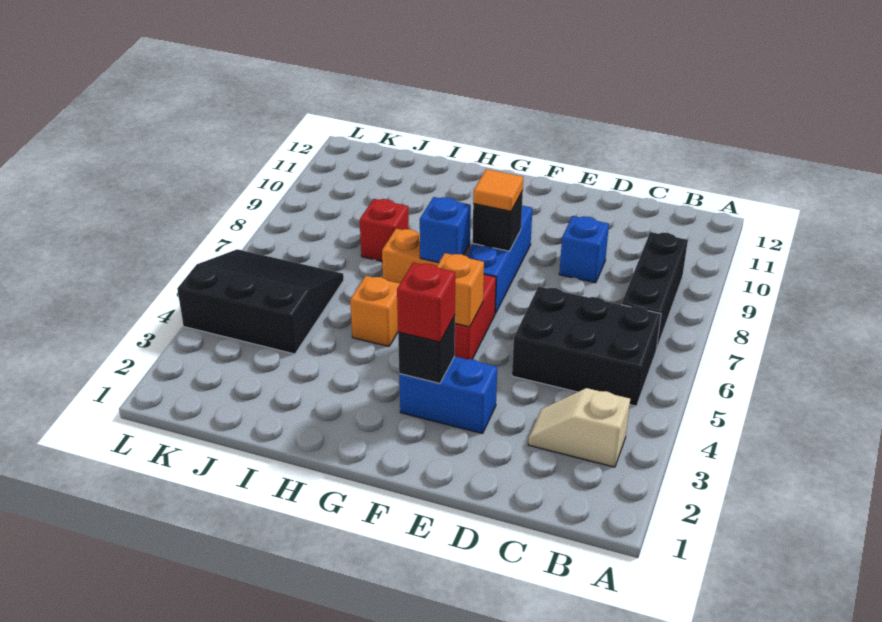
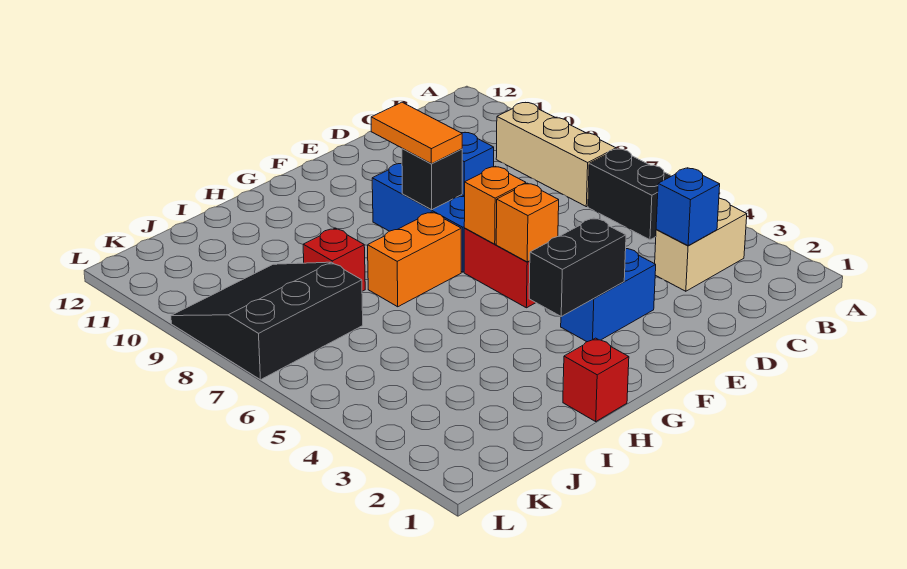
tan slope B3:C3 level 1 top B -> tan brick B3:C3 level 1
black brick B5:D6 level 1 -> black brick B5:B6 level 1
black brick B7:B9 level 1 -> tan brick B7:B9 level 1
black brick F3 level 2 -> black brick F3:G3 level 2
red brick F3 level 3 -> red brick H1 level 1
orange tile F8 level 3 -> orange tile F8:F9 level 3
blue brick G7 level 2 -> blue brick C3 level 2
orange brick H5 level 1 -> orange brick F6 level 2
black slope J4:L6 level 1 top 4 -> black slope J7:L9 level 1 top 7

